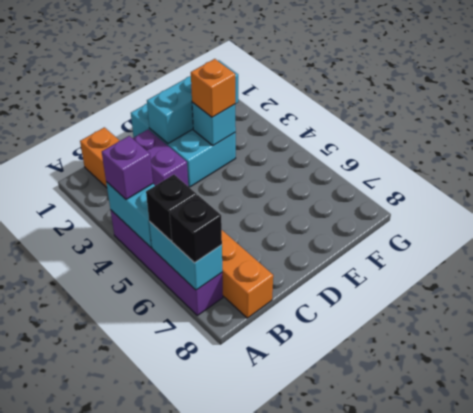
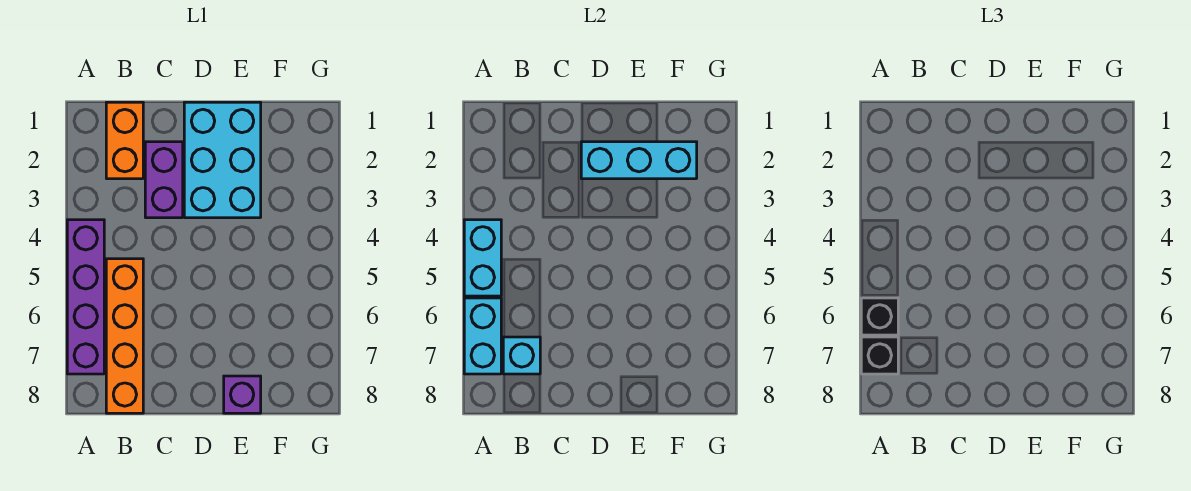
purple brick A4 level 3 -> purple brick E8 level 1
cyan brick E3 level 2 -> cyan brick B7 level 2
orange brick E3 level 3 -> none

